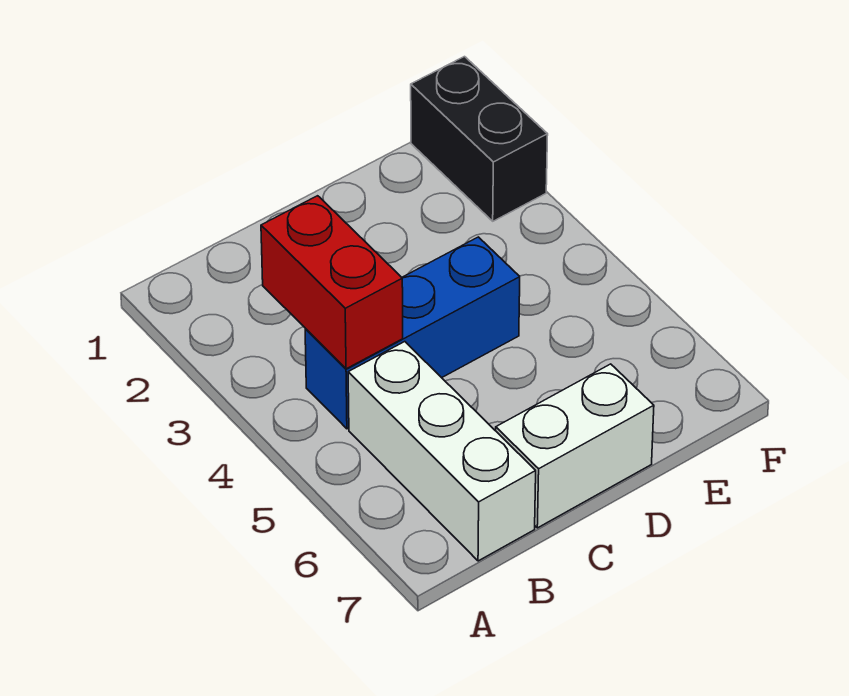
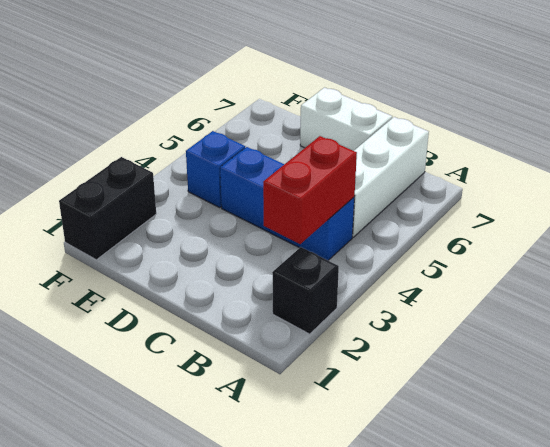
none -> black brick A2 level 1
none -> blue brick E4 level 1

